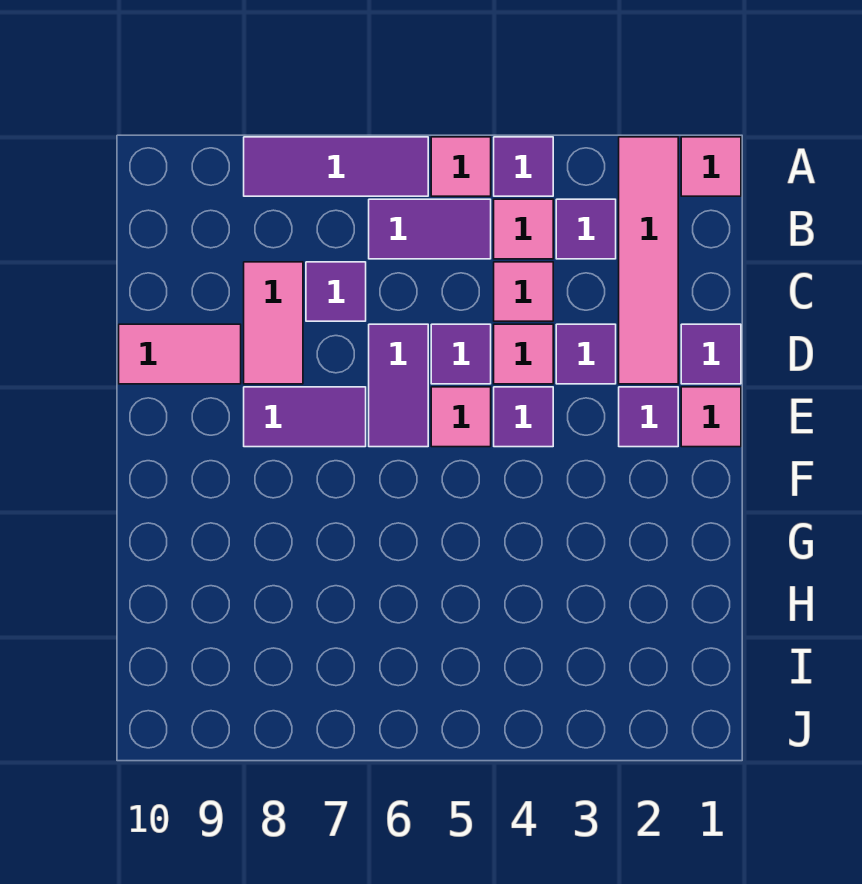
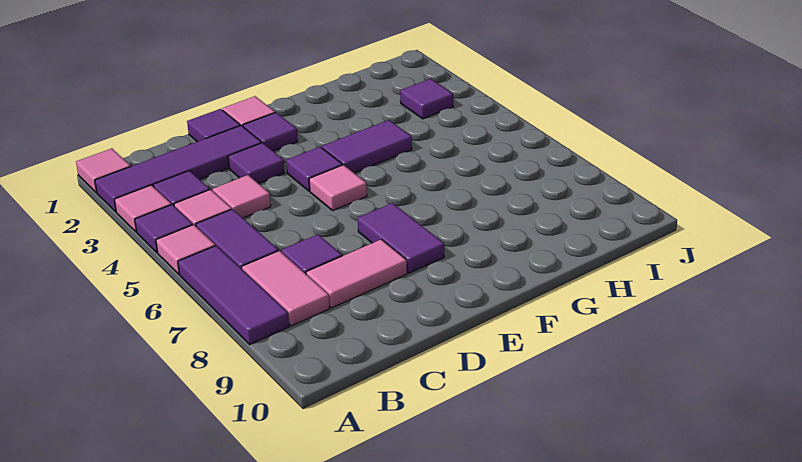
pink tile A2:D2 level 1 -> purple tile A2:D2 level 1
pink tile D4 level 1 -> pink tile A3 level 1
purple tile D5 level 1 -> purple tile I3 level 1
purple tile D6:E6 level 1 -> purple tile F4:G4 level 1
pink tile D9:D10 level 1 -> pink tile B7:B8 level 1

